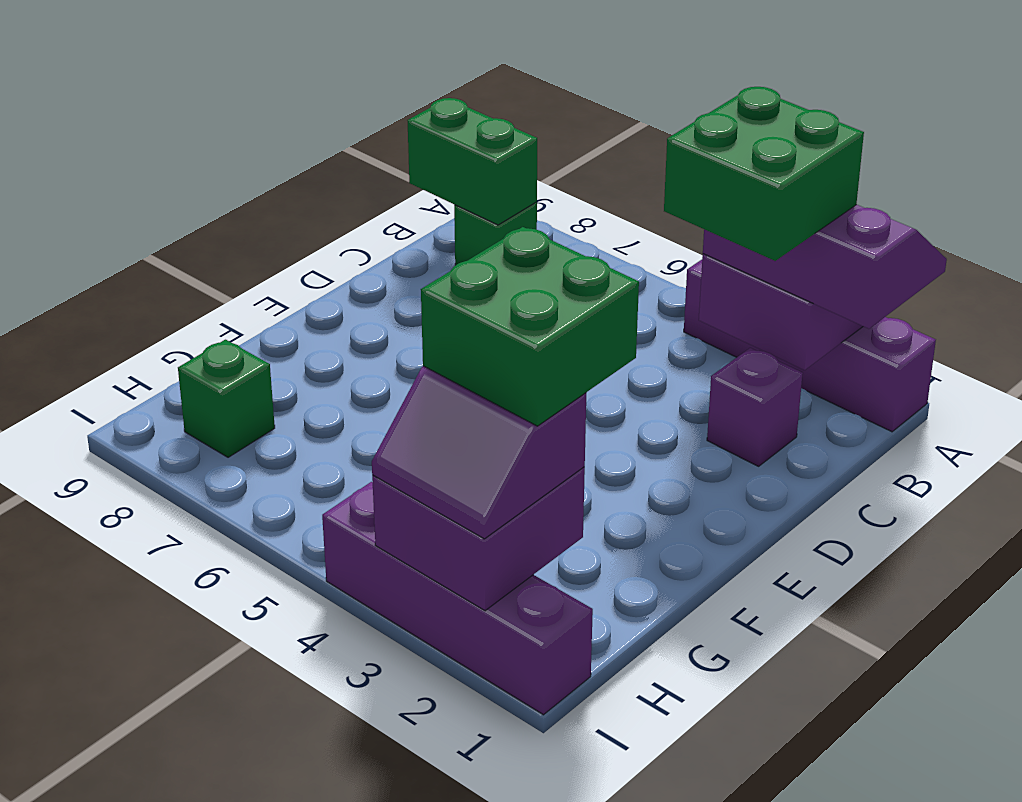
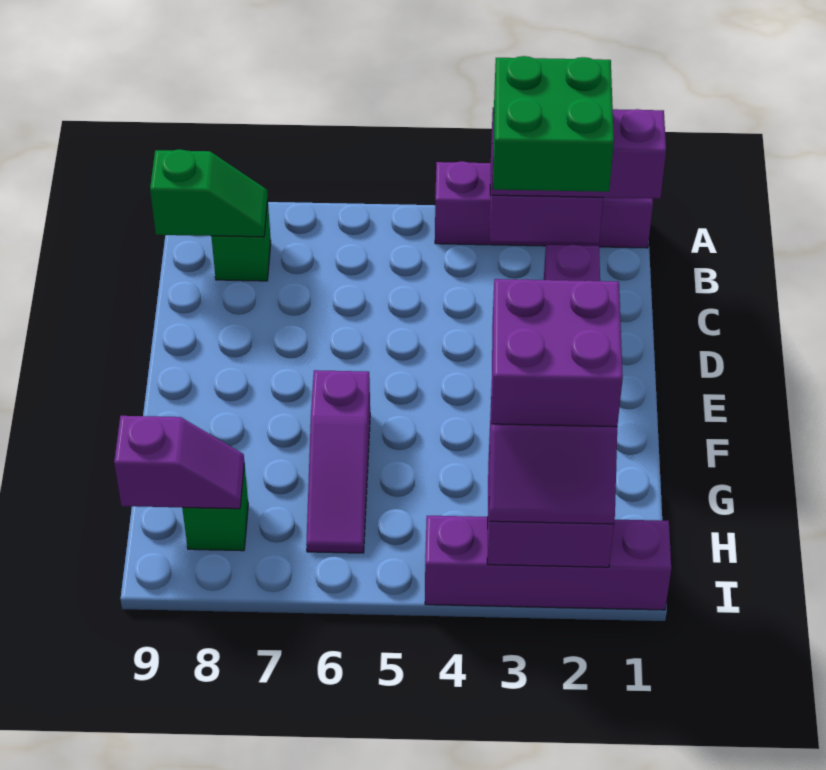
green brick B8:B9 level 2 -> green slope B8:B9 level 2 top 9
none -> purple slope F6:H6 level 1 top F
green brick G2:H3 level 4 -> purple brick G2:H3 level 4
none -> purple slope H8:H9 level 2 top 9

